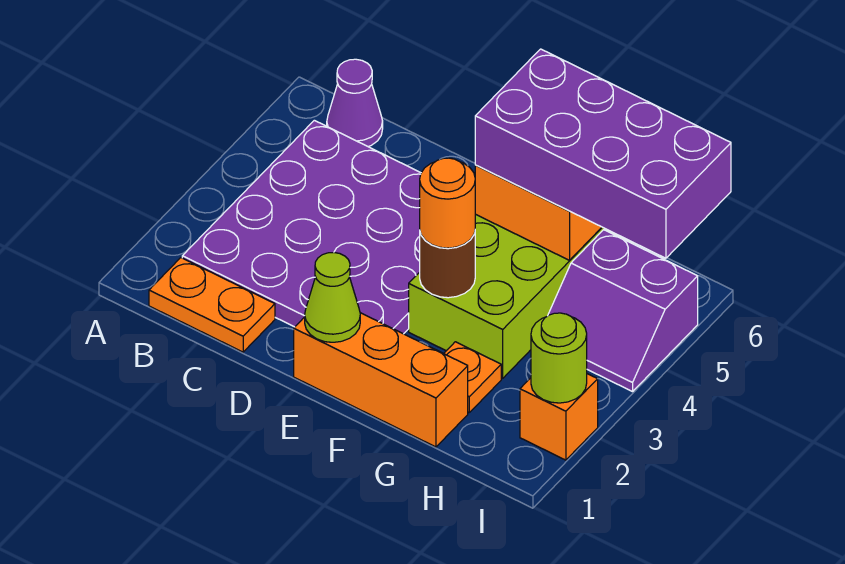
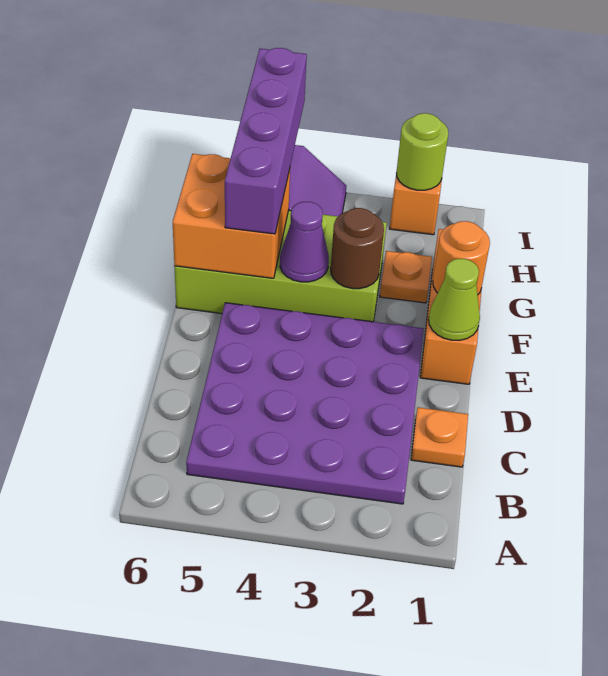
orange plate B1:C1 level 1 -> orange plate C1 level 1
purple cone B6 level 1 -> purple cone F4 level 2
orange round brick F3 level 3 -> orange round brick F1 level 2
purple brick F5:I6 level 3 -> purple brick F5:I5 level 3

